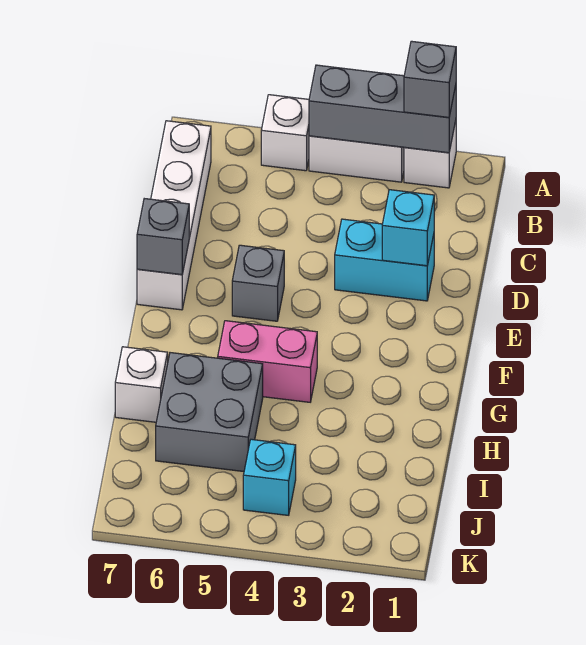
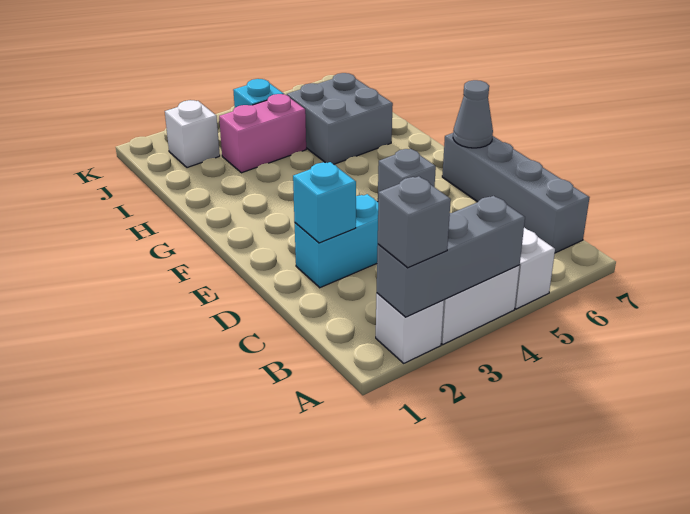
white brick B7:E7 level 1 -> grey brick B7:E7 level 1
grey brick E7 level 2 -> grey cone E7 level 2
pink brick G4:G5 level 1 -> pink brick I3:I4 level 1
white brick H7 level 1 -> white brick J2 level 1

